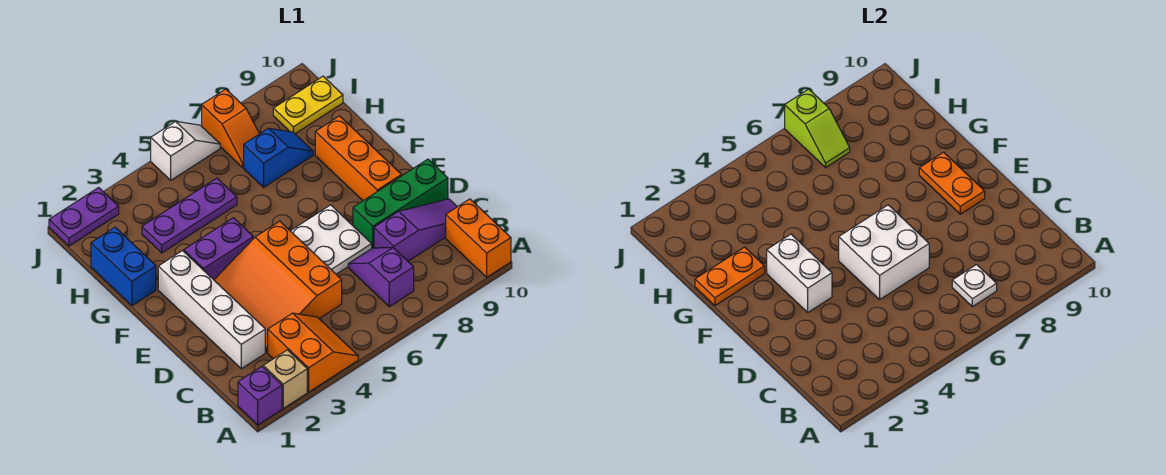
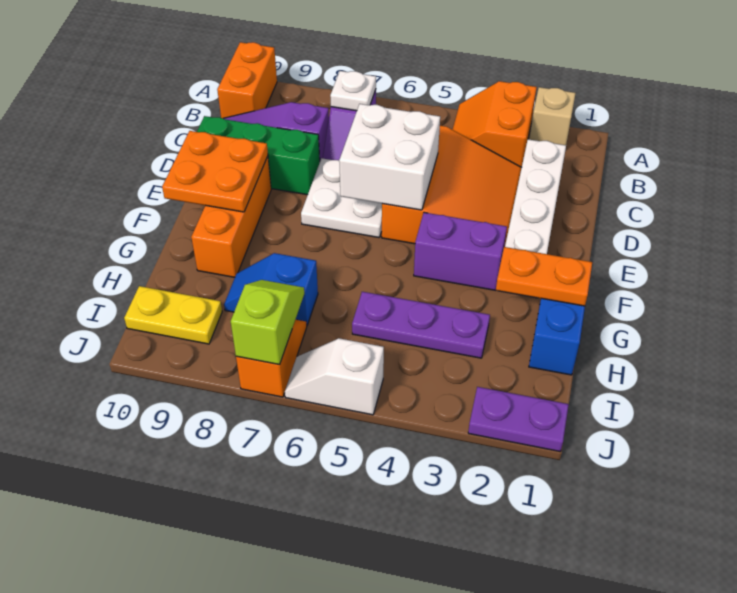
purple brick A1 level 1 -> none
white brick E3:F3 level 2 -> none
orange plate E9:F9 level 2 -> orange plate E9:F10 level 2

